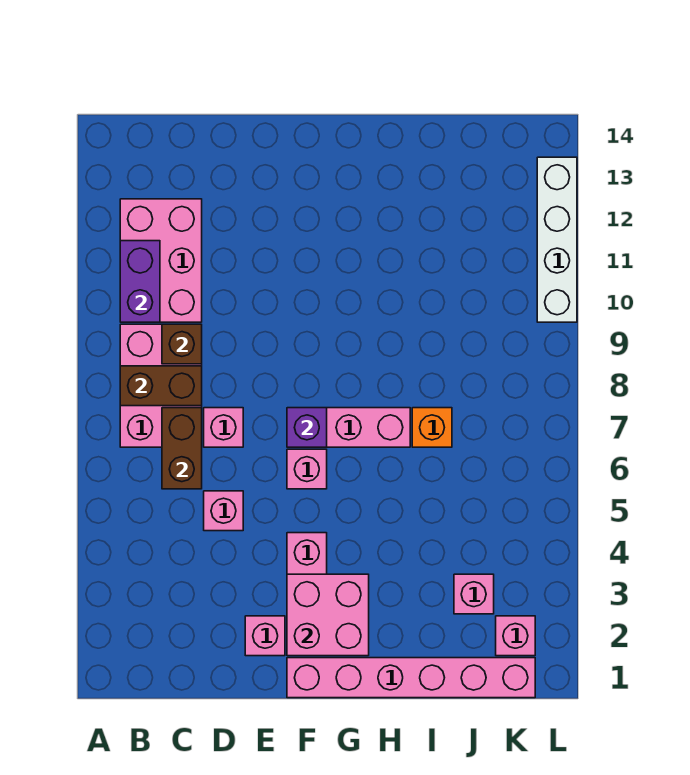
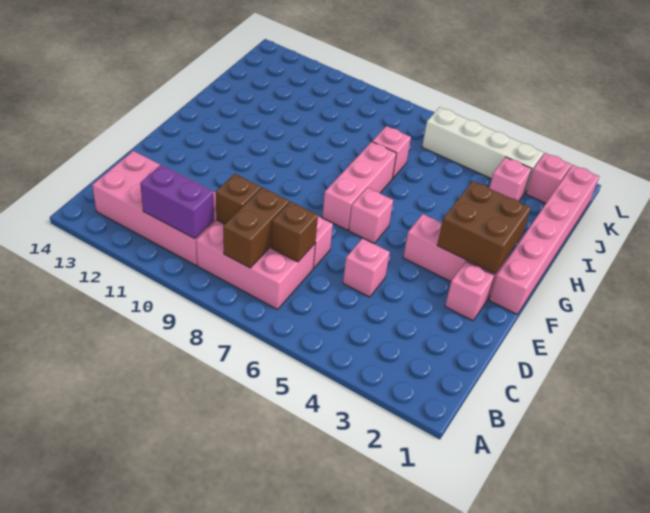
pink brick B10:C12 level 1 -> pink brick B10:C13 level 1
brown brick C6:C7 level 2 -> brown brick C7 level 2
pink brick F2:G3 level 2 -> brown brick F2:G3 level 2
purple brick F7 level 2 -> none
orange brick I7 level 1 -> pink brick I7 level 1
white brick L10:L13 level 1 -> white brick K3:K6 level 1

